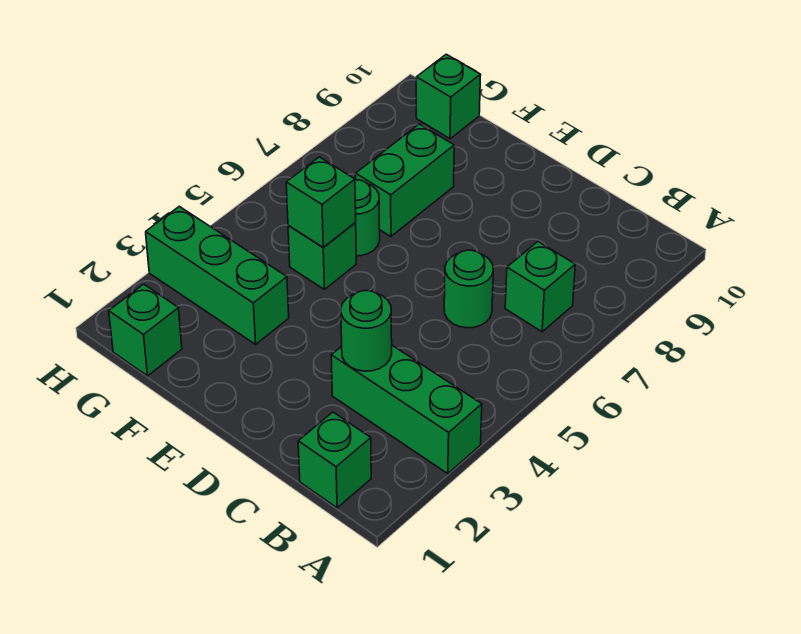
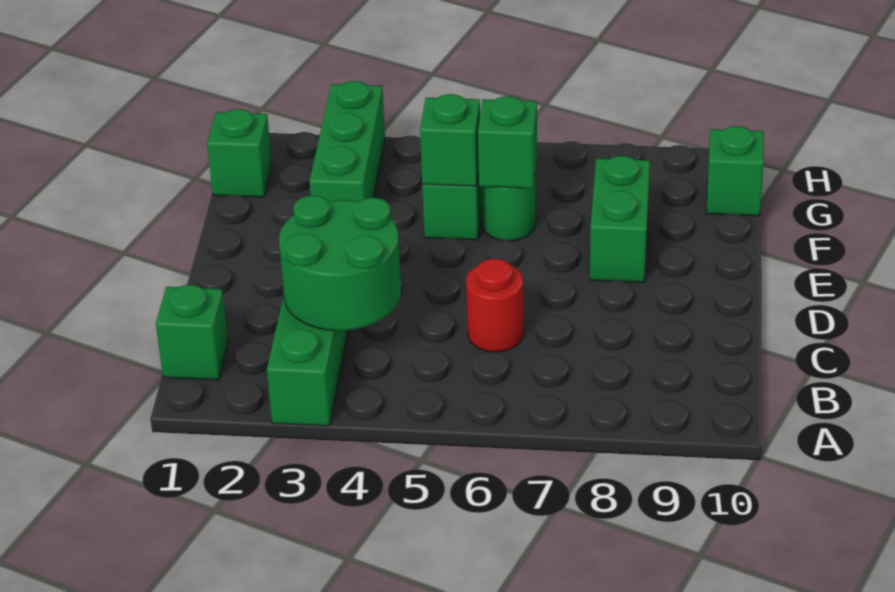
green brick B7 level 1 -> green brick F6 level 2
green round brick C3 level 2 -> green round brick B3:C4 level 2
green round brick C6 level 1 -> red round brick C6 level 1
green brick F7:F8 level 1 -> green brick E8:F8 level 1

